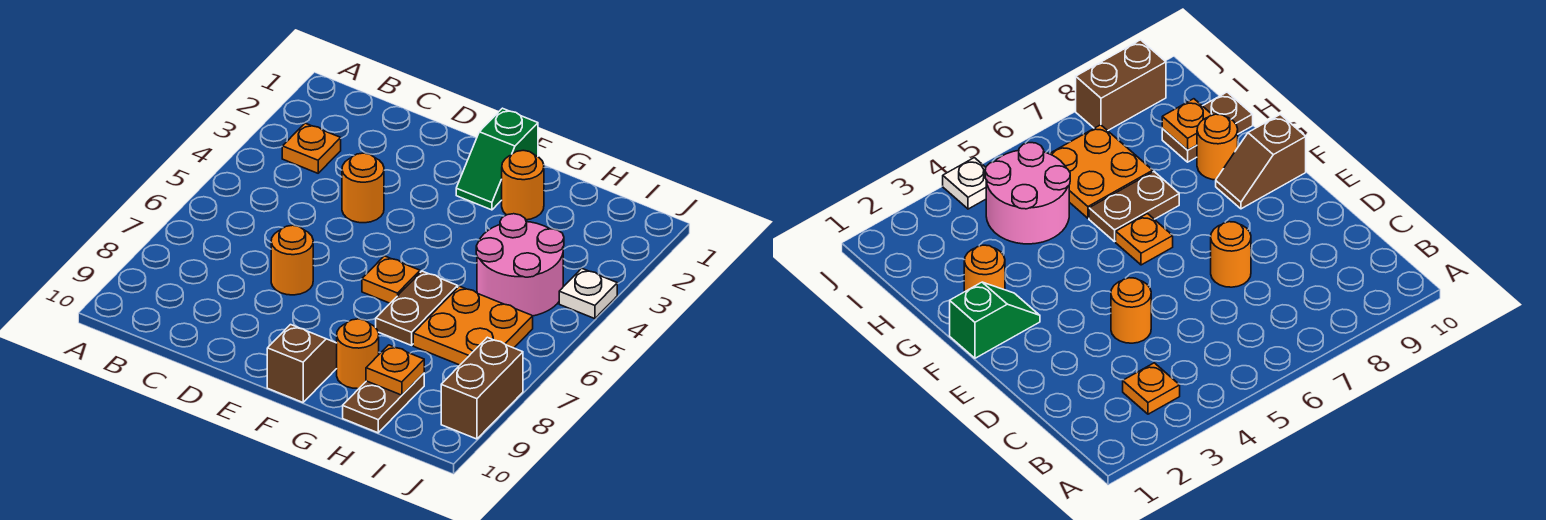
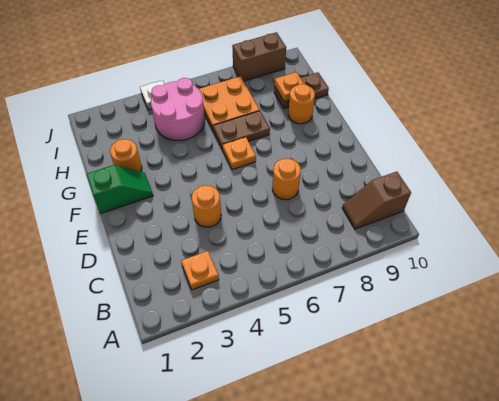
brown slope F9:F10 level 1 top 10 -> brown slope B9:B10 level 1 top 10

